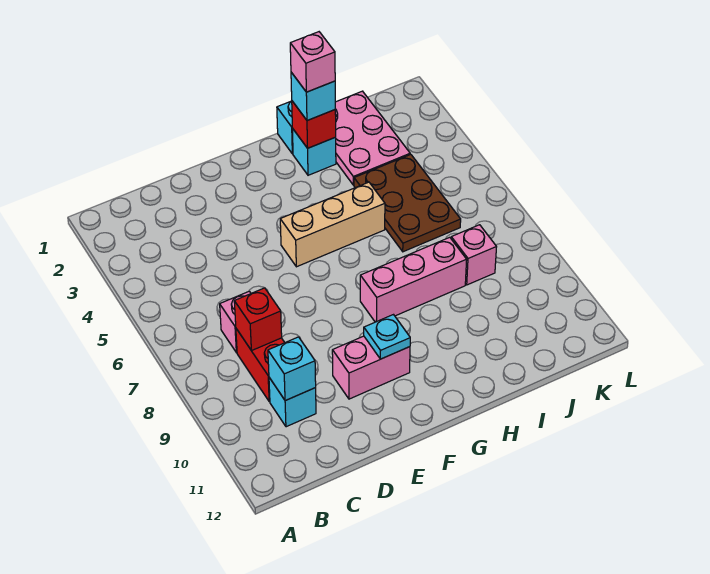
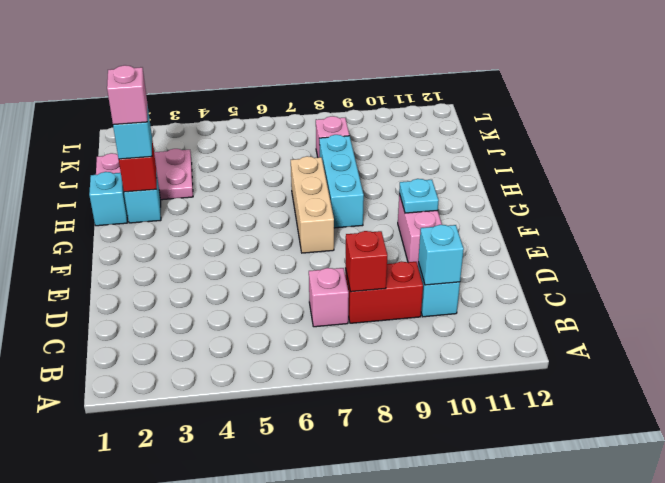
tan brick F5:H5 level 1 -> tan brick F7:H7 level 1
pink brick G8:I8 level 1 -> cyan brick G8:I8 level 1
brown plate I4:J6 level 1 -> none

